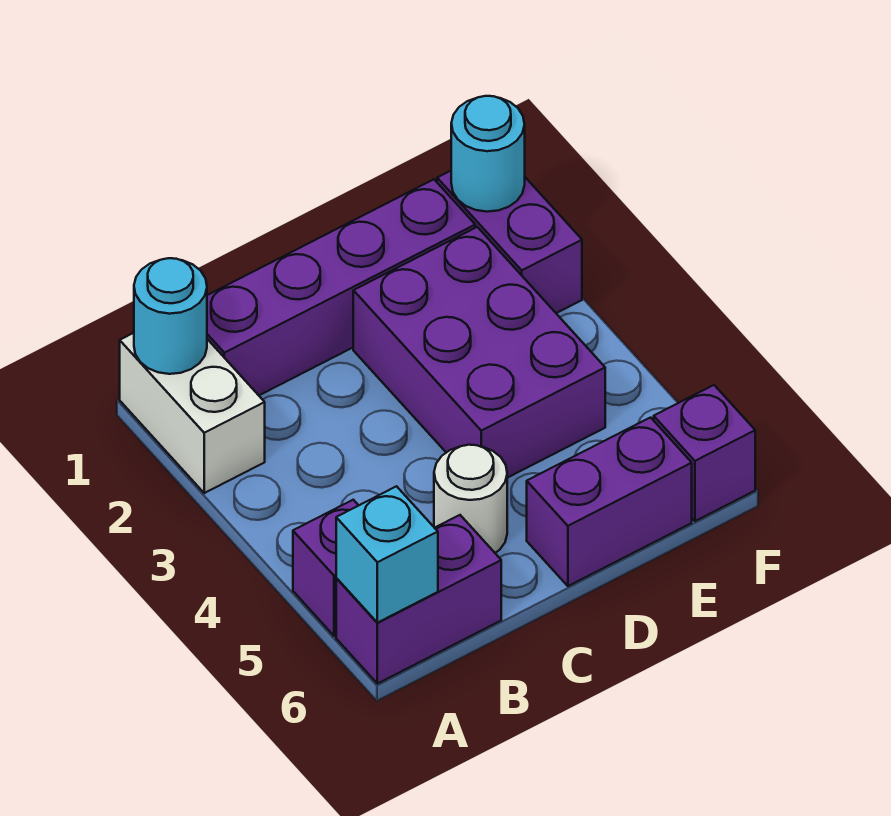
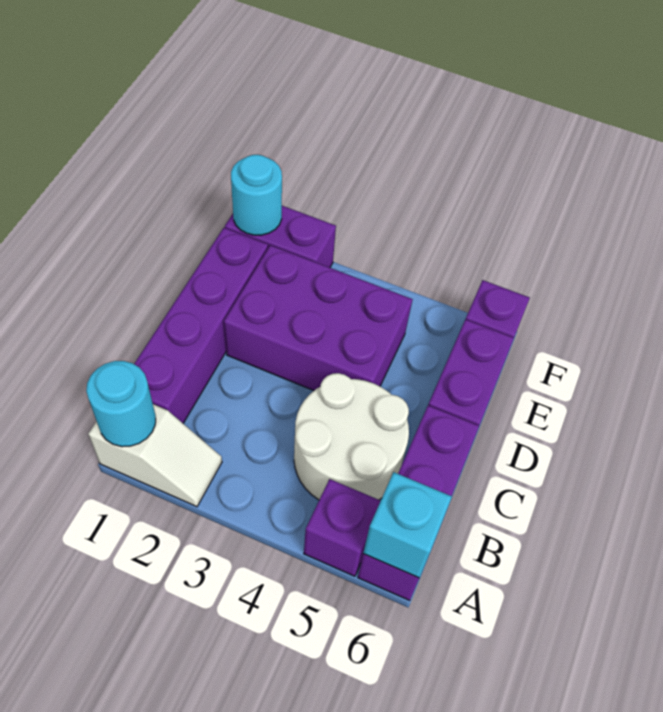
white brick A1:A2 level 1 -> white slope A1:A2 level 1 top 1
purple brick A6:B6 level 1 -> purple brick A6:C6 level 1
white round brick C5 level 1 -> white round brick B4:C5 level 1

